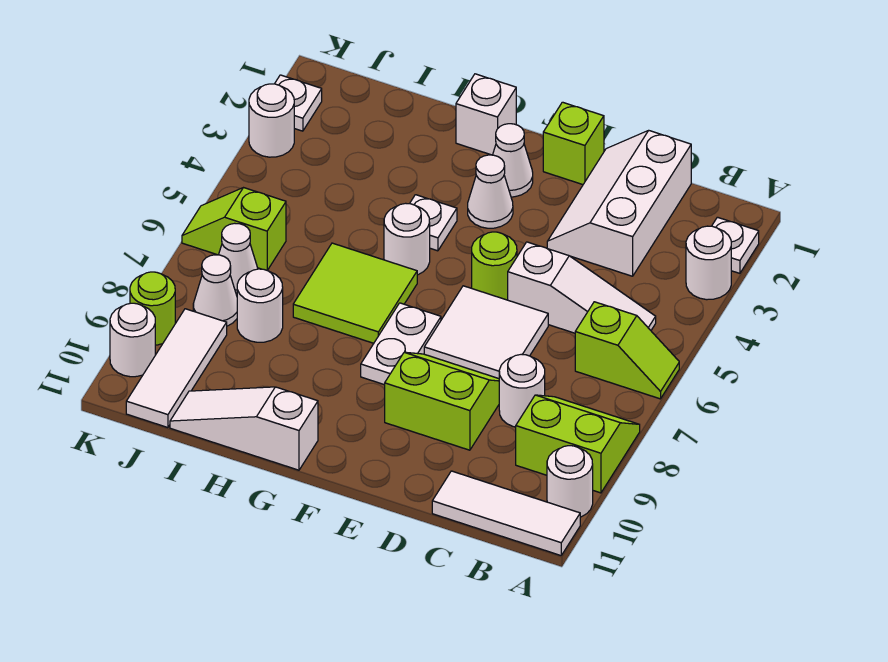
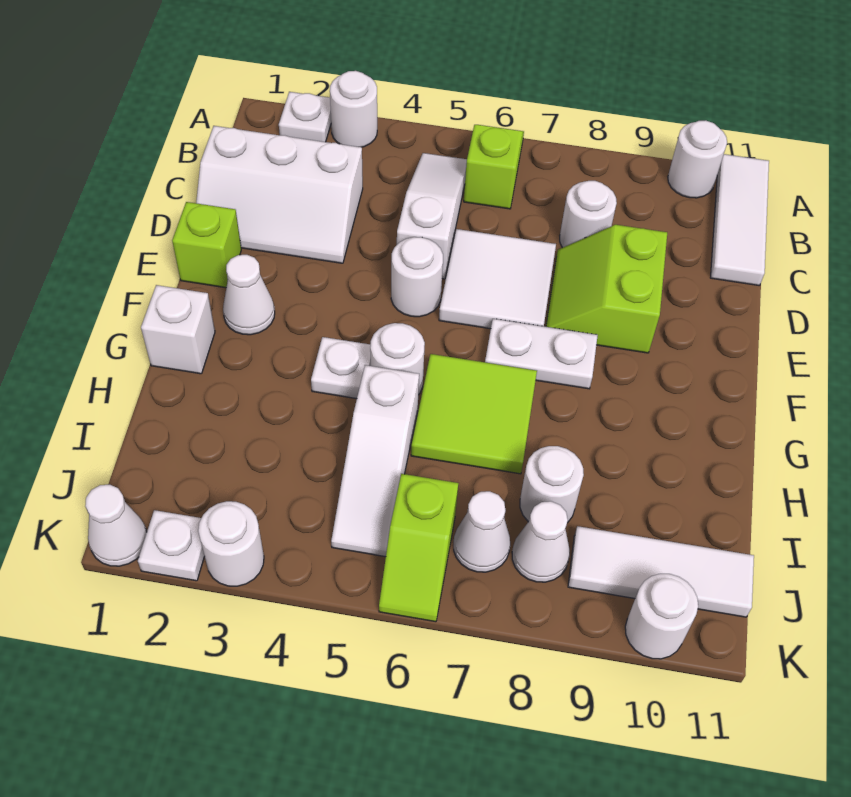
lime slope A8:B9 level 1 top 9 -> none
lime round brick E5 level 1 -> white round brick E5 level 1
white cone F3 level 1 -> white cone K1 level 1
white slope G11:I11 level 1 top G -> white slope H5:J5 level 1 top H
lime round brick K9 level 1 -> none

